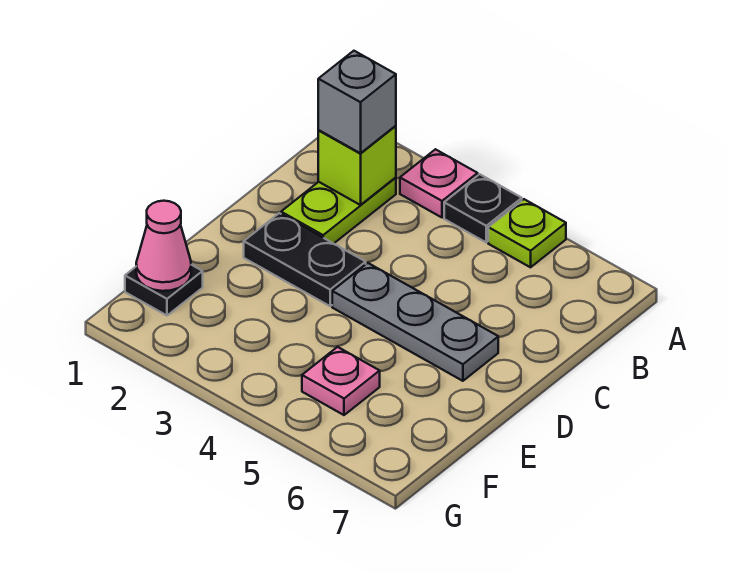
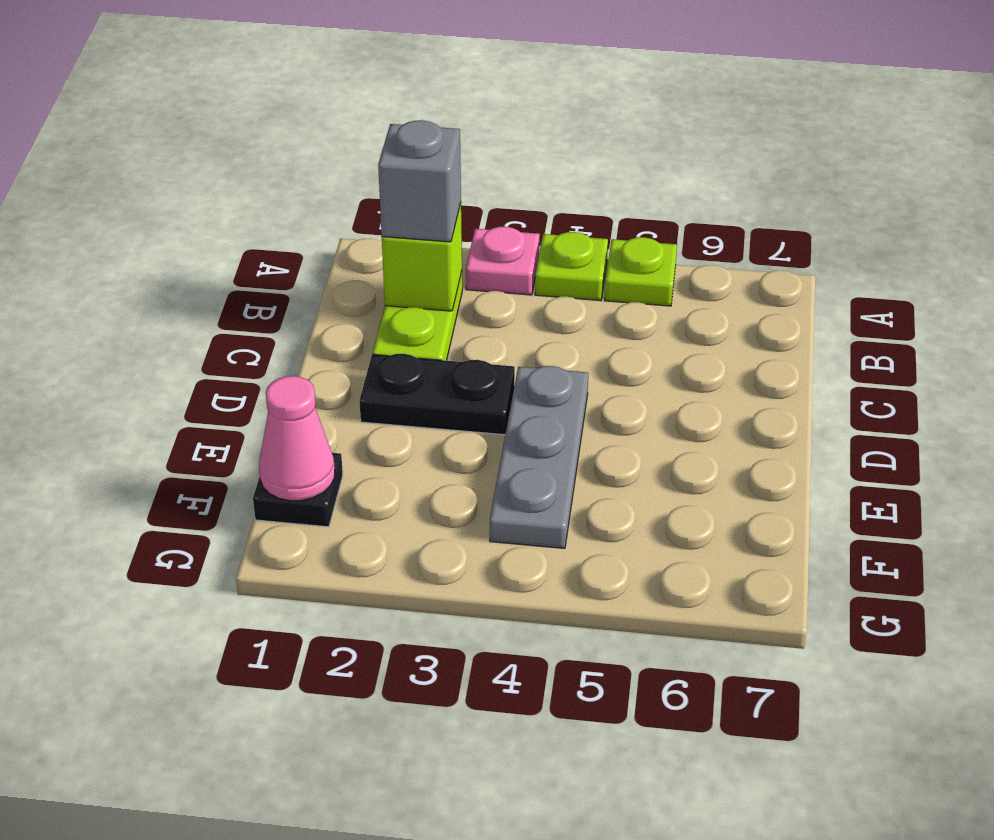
black plate A4 level 1 -> lime plate A4 level 1
grey plate D4:D6 level 1 -> grey plate D4:F4 level 1
pink plate F5 level 1 -> none

